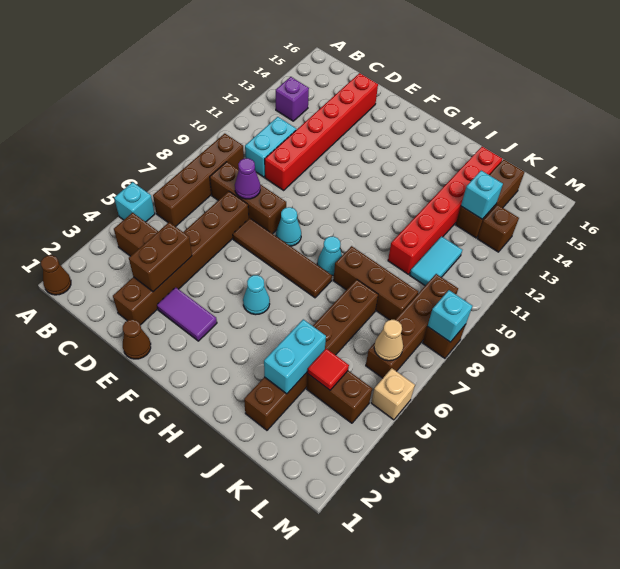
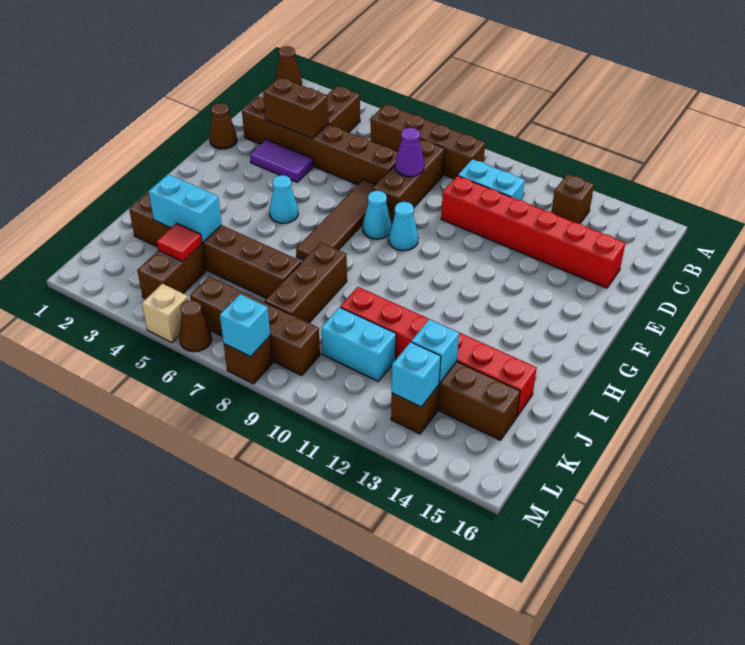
cyan brick A5 level 1 -> cyan brick L13 level 2
purple brick B13 level 1 -> brown brick B13 level 1
purple tile E3:F3 level 1 -> purple tile E3:E4 level 1
cyan cone H8 level 1 -> cyan cone F9 level 1
cyan tile K10:K11 level 1 -> cyan brick K10:K11 level 1
tan cone L6 level 2 -> none
none -> brown cone M6 level 1

